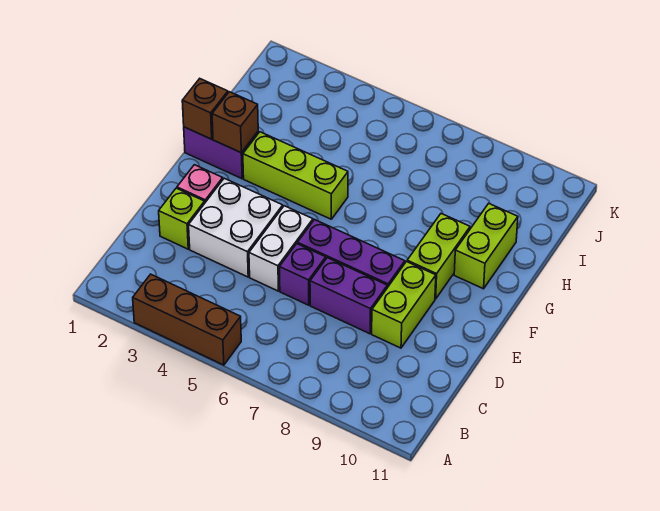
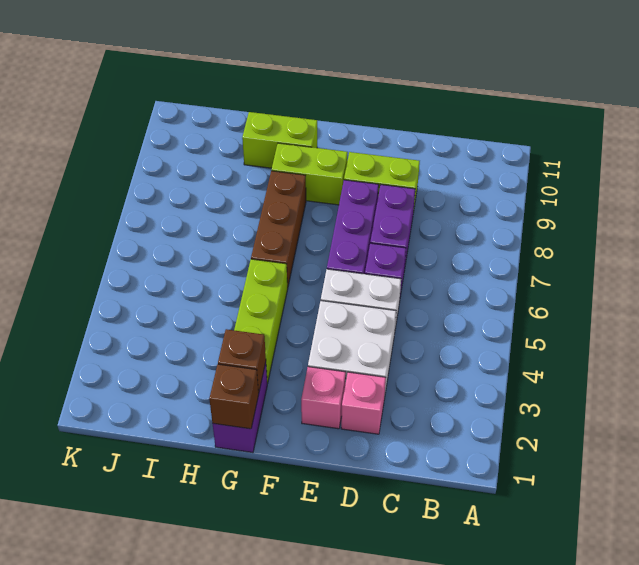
brown brick A3:A5 level 1 -> brown brick G6:G8 level 1
lime brick D2 level 1 -> pink brick D2 level 1

